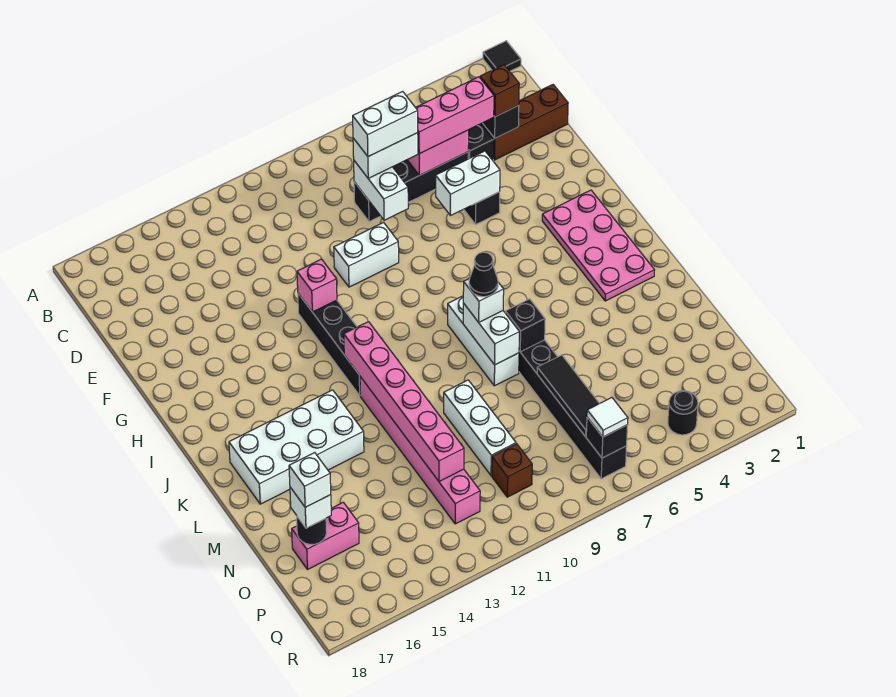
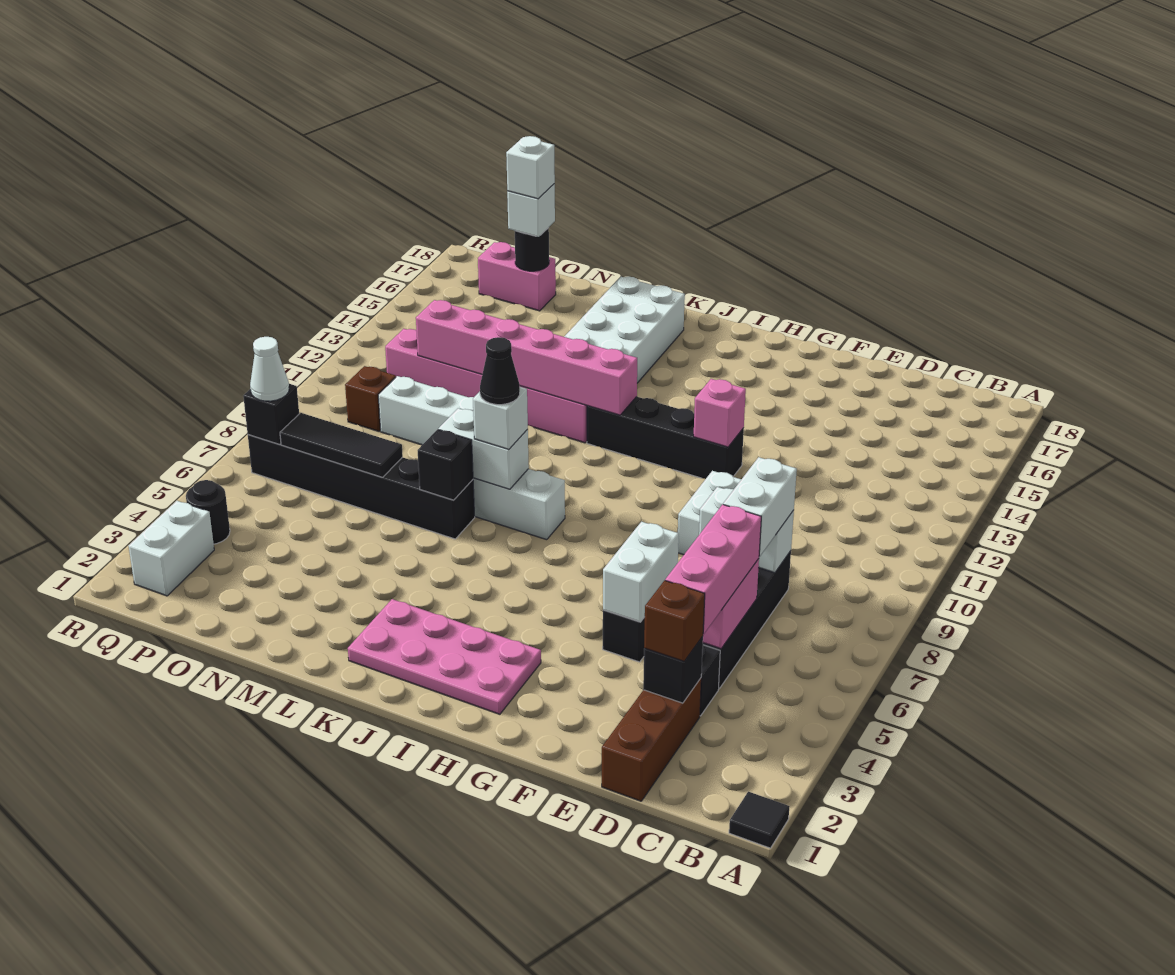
white brick D7:D8 level 4 -> white brick Q2:Q3 level 1
pink brick O16:O17 level 1 -> pink brick O17:P17 level 1
white tile Q7 level 3 -> white cone Q7 level 3

